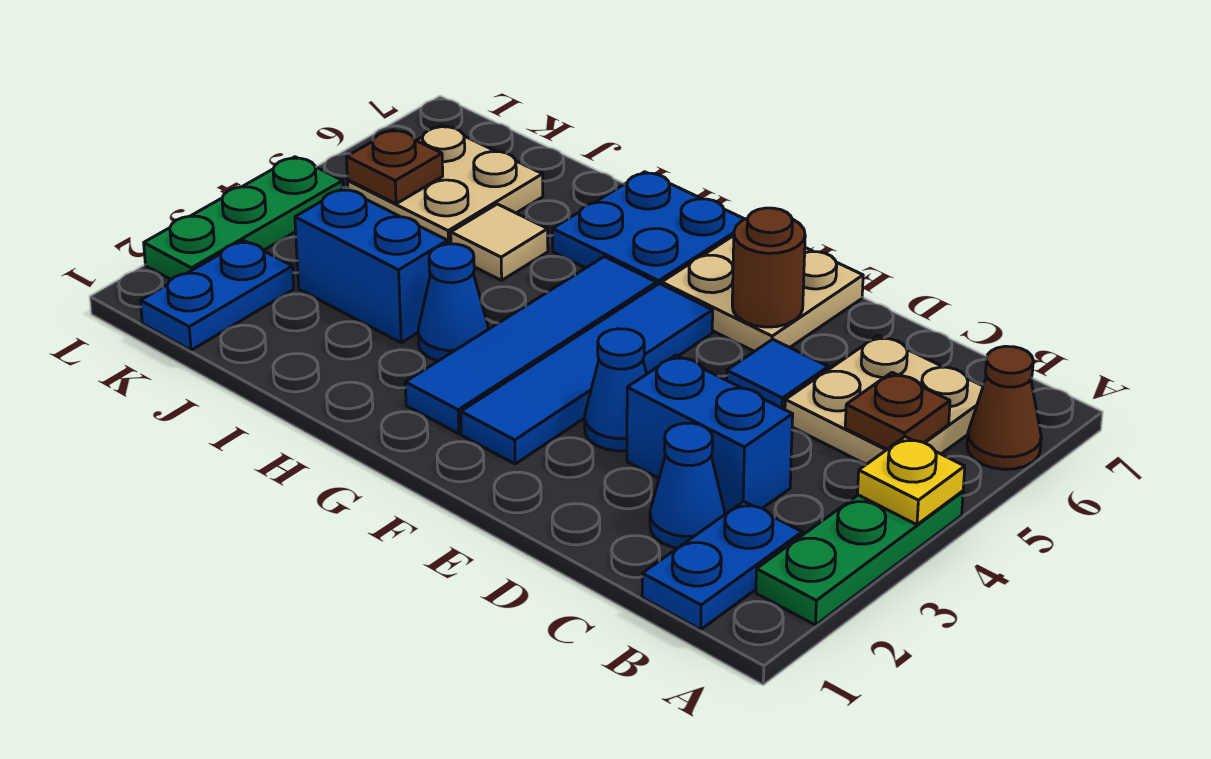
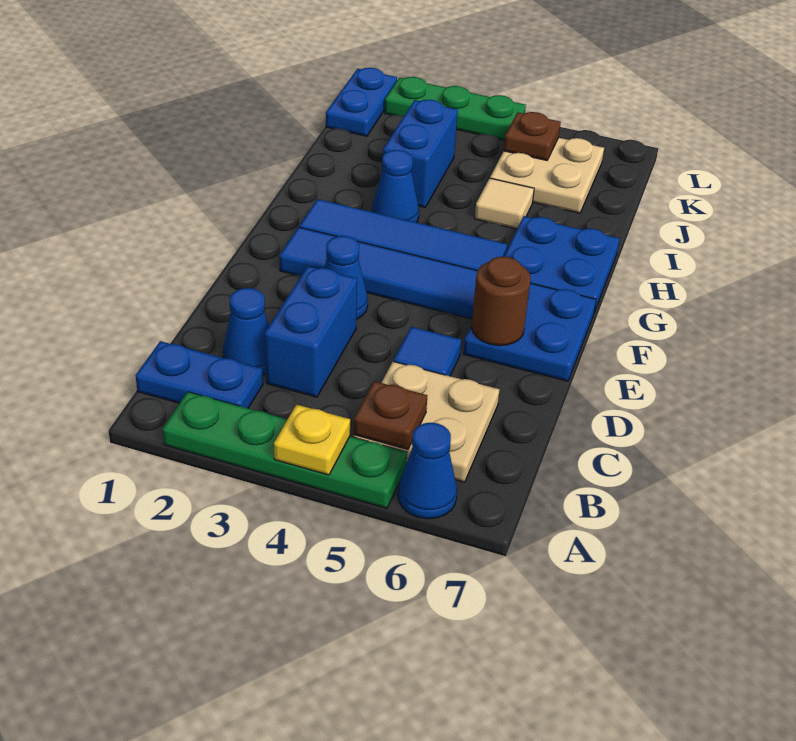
green plate A2:A4 level 1 -> green plate A2:A5 level 1
brown cone A6 level 1 -> blue cone A6 level 1
tan plate E6:F7 level 1 -> blue plate E6:F7 level 1
blue plate K1:K2 level 1 -> blue plate K1:L1 level 1

